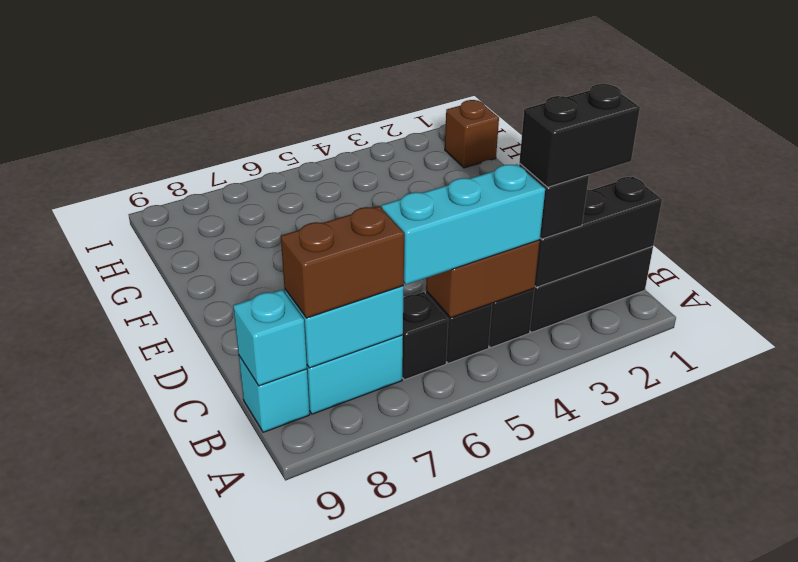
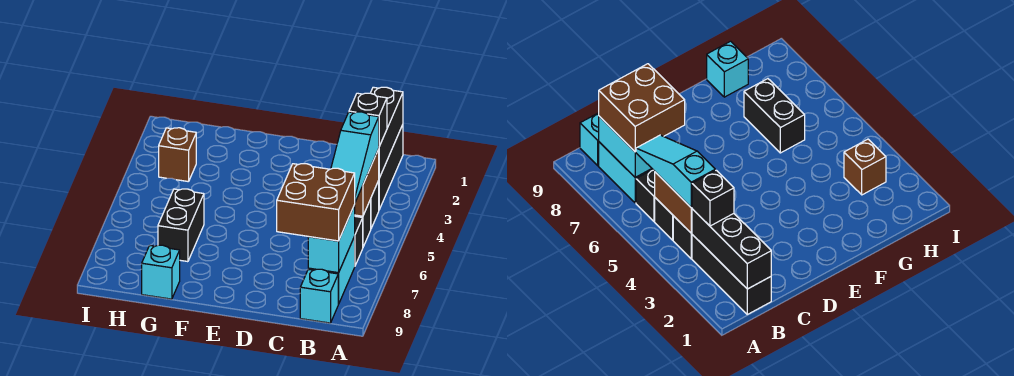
black brick B2:B3 level 4 -> black brick G6:G7 level 1
cyan brick B4:B6 level 3 -> cyan slope B4:B6 level 3 top 4
brown brick B7:B8 level 3 -> brown brick B7:C8 level 3
cyan brick B9 level 2 -> cyan brick G9 level 1
brown brick H1 level 1 -> brown brick H3 level 1

